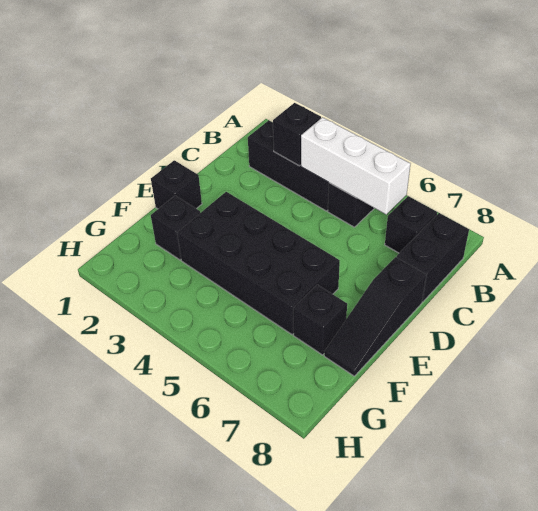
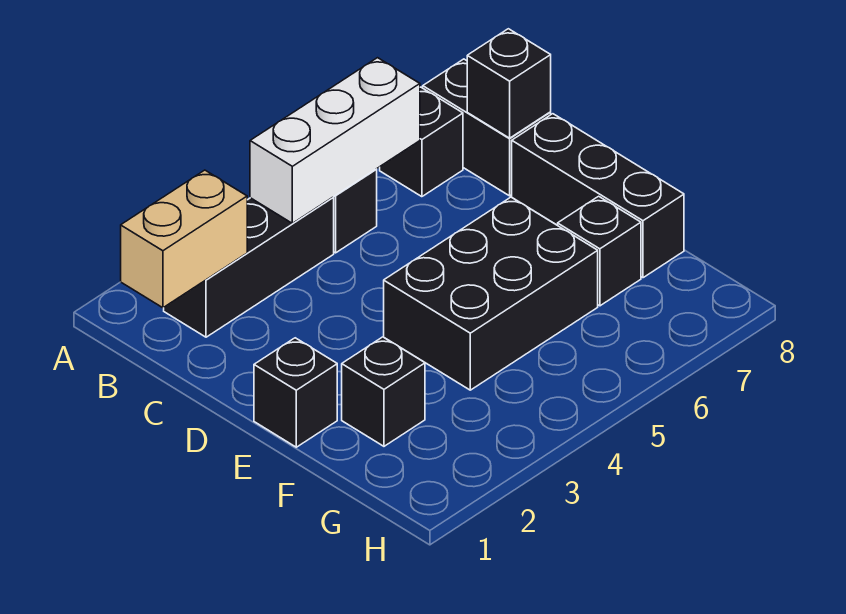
none -> tan brick B1:B2 level 2
black brick B3 level 2 -> black brick C8 level 2
black slope D8:F8 level 1 top D -> black brick D8:F8 level 1
black brick E3:F6 level 1 -> black brick E4:F6 level 1

